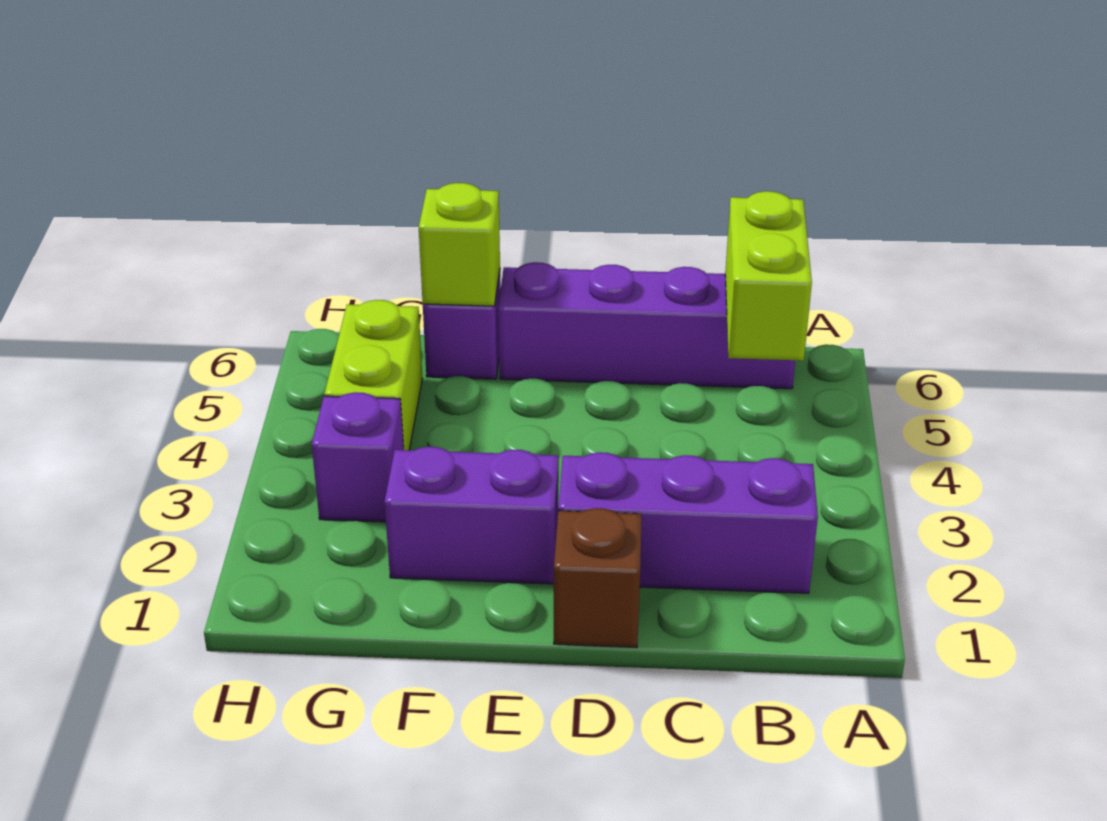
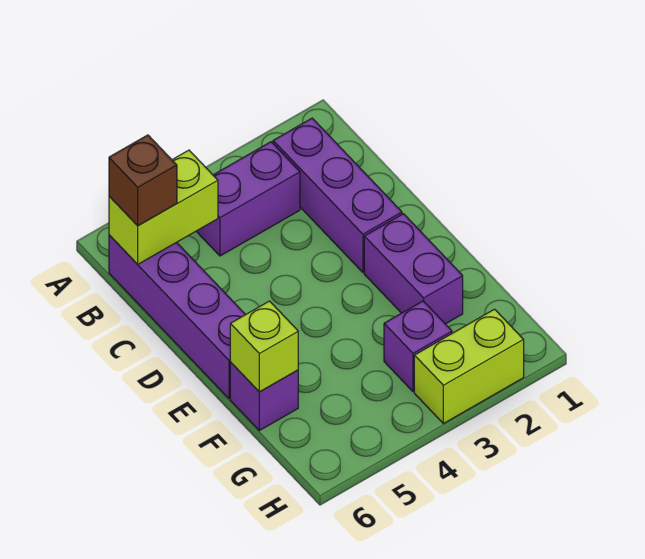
none -> purple brick B3:B4 level 1
brown brick D1 level 1 -> brown brick B6 level 3
lime brick G4:G5 level 1 -> lime brick H2:H3 level 1

